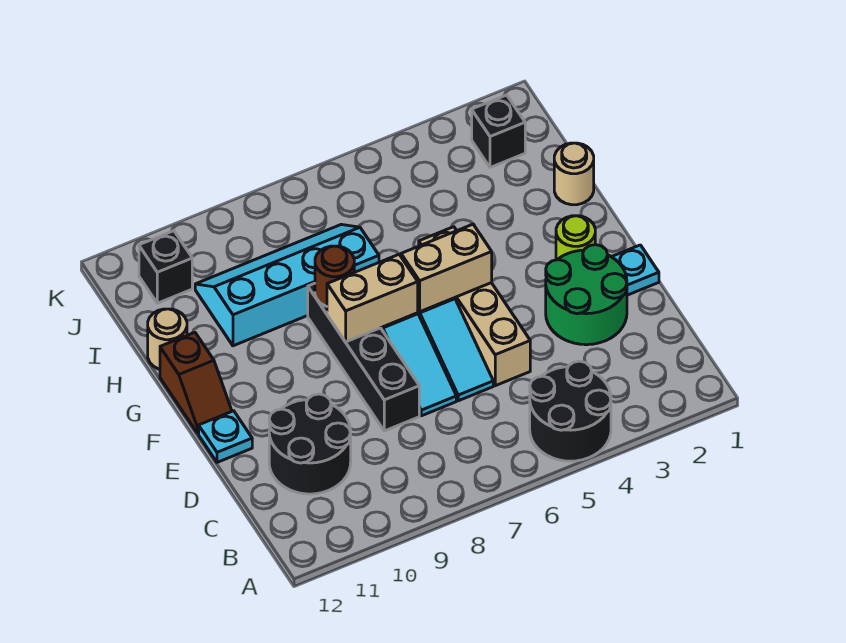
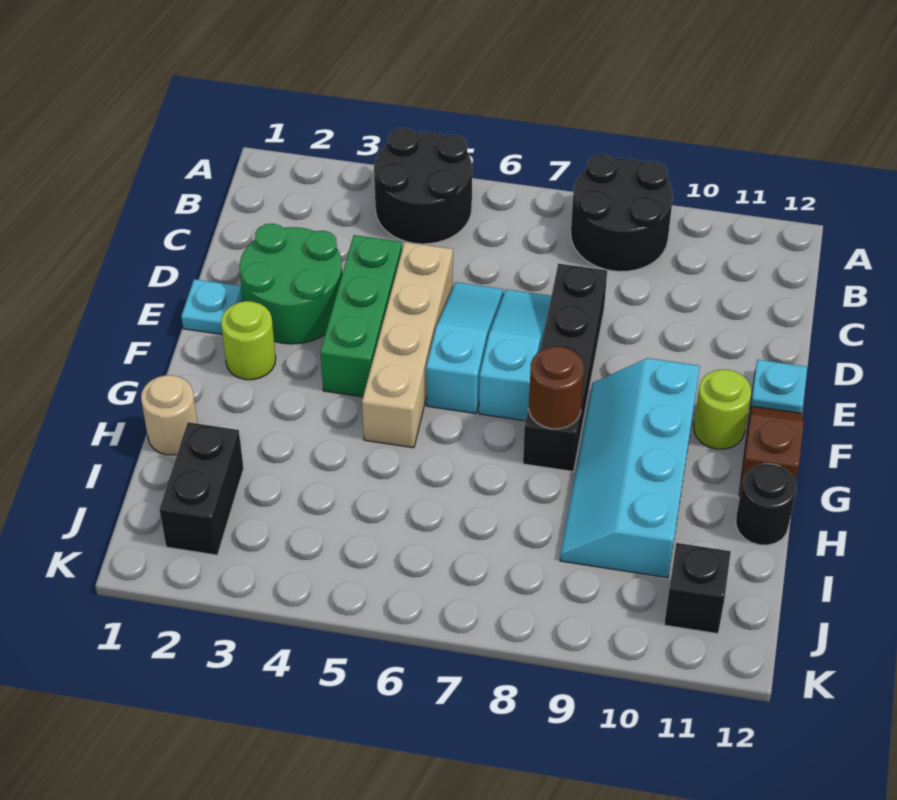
black round brick C10:D11 level 1 -> black round brick A8:B9 level 1
none -> green brick D4:F4 level 1
tan brick F5:F6 level 2 -> none
tan brick F7:F8 level 2 -> none
none -> lime round brick F11 level 1
cyan slope H7:I10 level 1 top H -> cyan slope F9:I10 level 1 top 10
tan round brick H12 level 1 -> black round brick H12 level 1
black brick J2 level 1 -> black brick I2:J2 level 1

